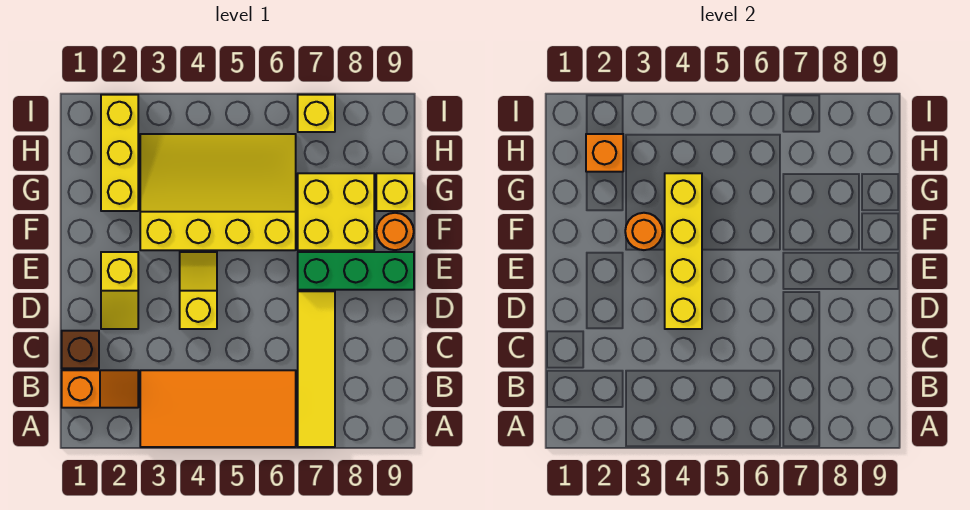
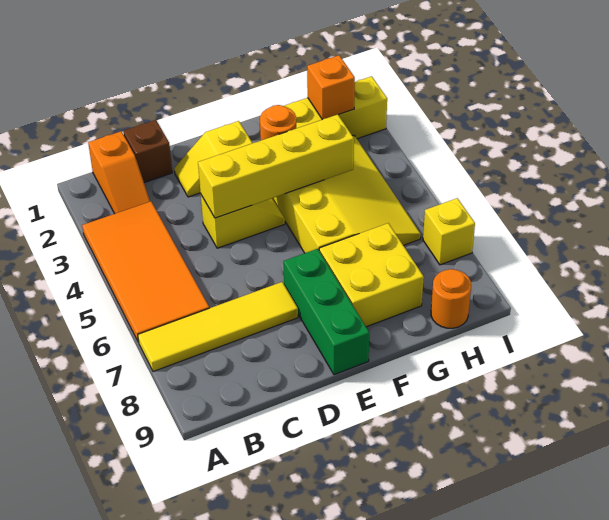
orange round brick F9 level 1 -> orange round brick H9 level 1
yellow brick G9 level 1 -> none

